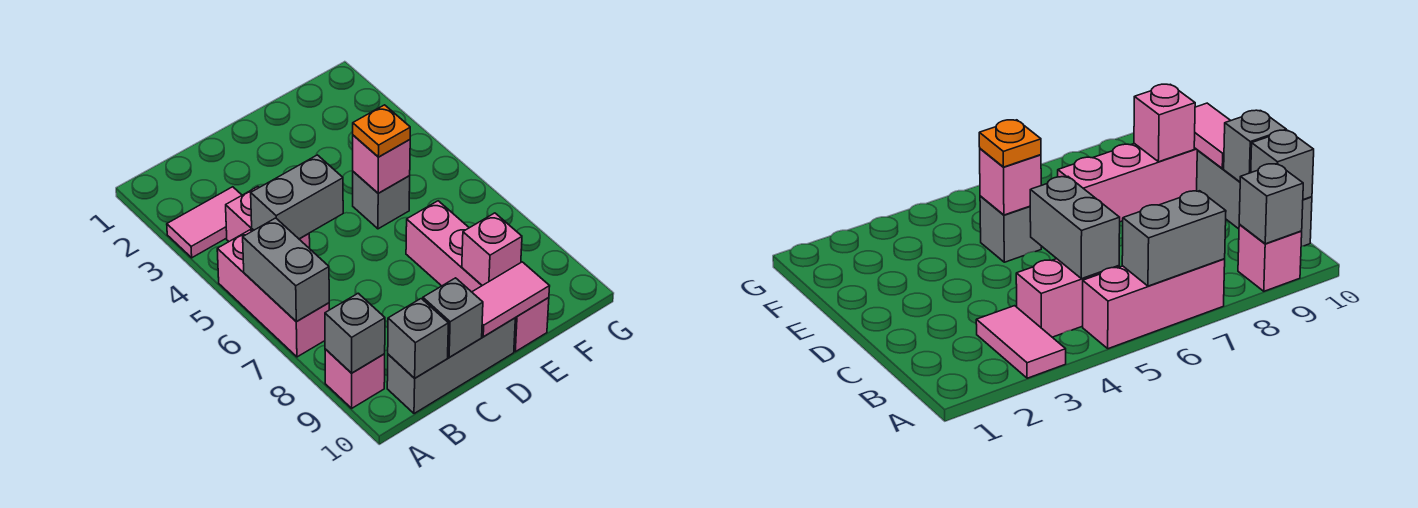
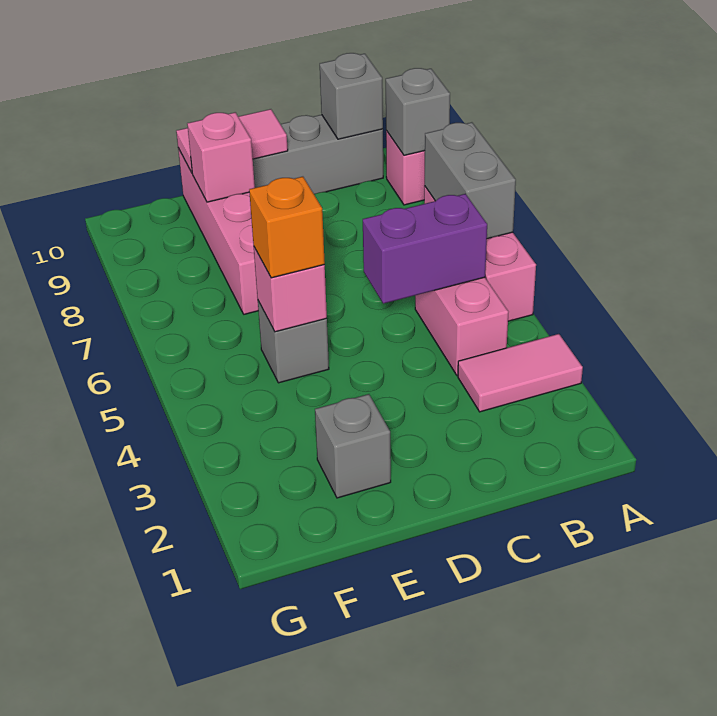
grey brick B5:C5 level 2 -> purple brick B5:C5 level 2
grey brick C10 level 2 -> grey brick E2 level 1
orange plate E5 level 3 -> orange brick E5 level 3

